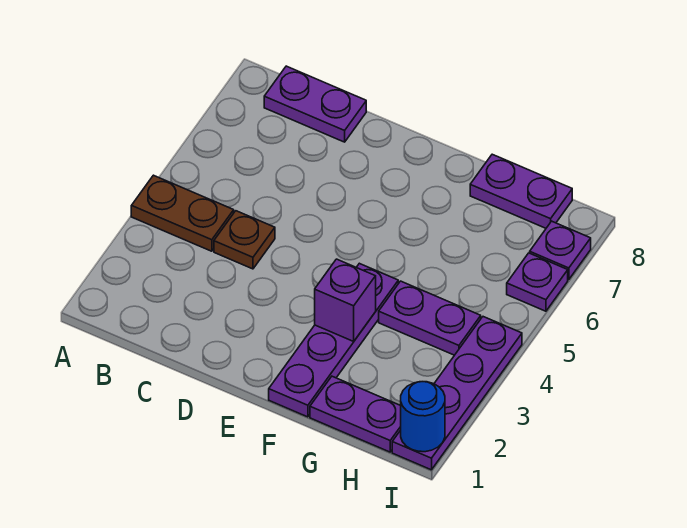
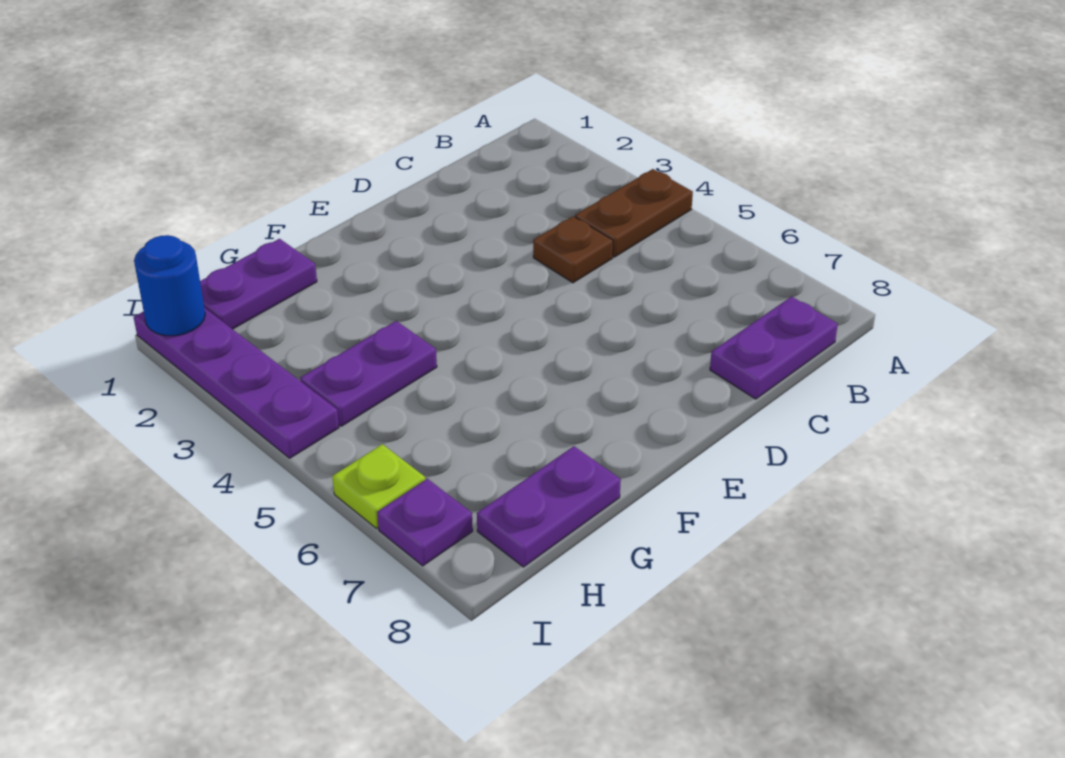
purple plate F1:F4 level 1 -> none
purple brick F3 level 2 -> none
purple plate I6 level 1 -> lime plate I6 level 1

